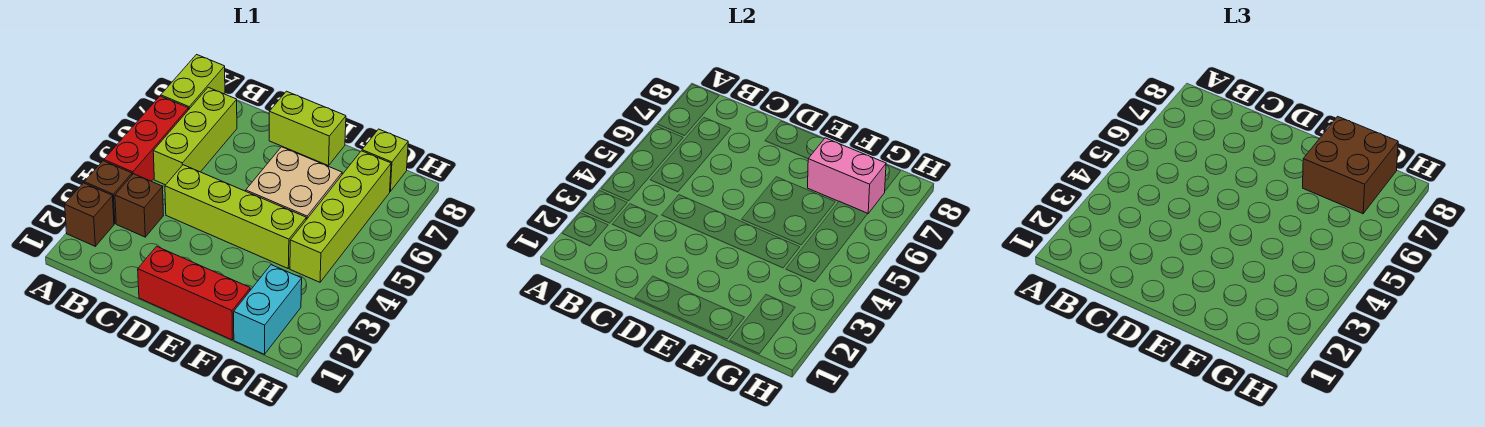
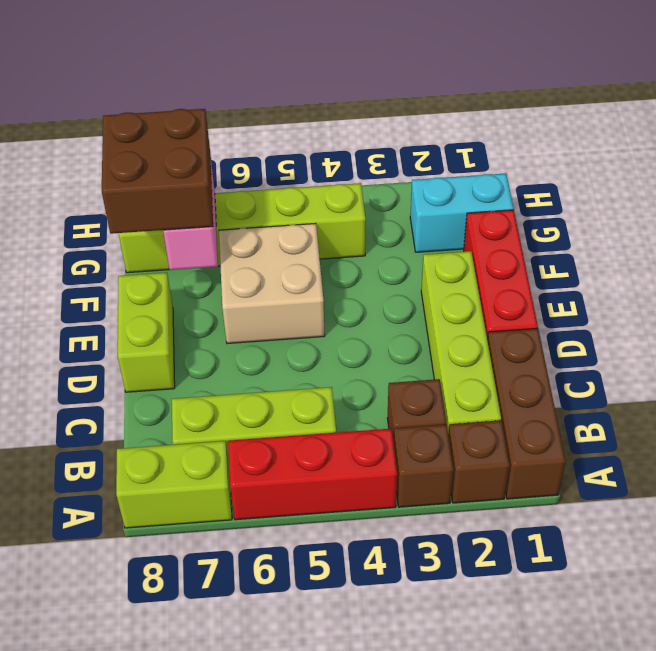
none -> brown brick A1:C1 level 1
lime brick C4:F4 level 1 -> lime brick B2:E2 level 1

